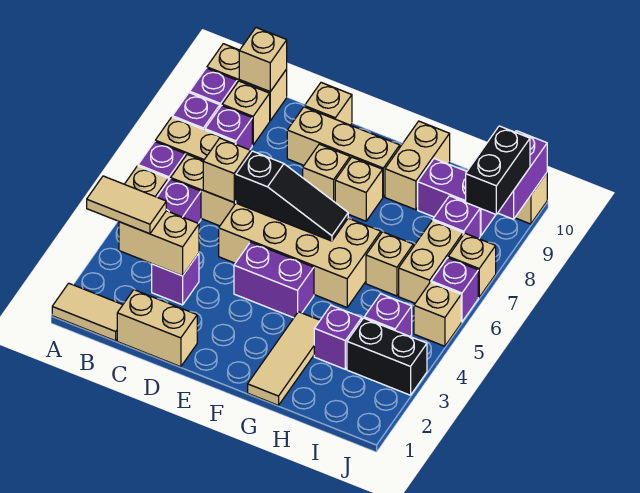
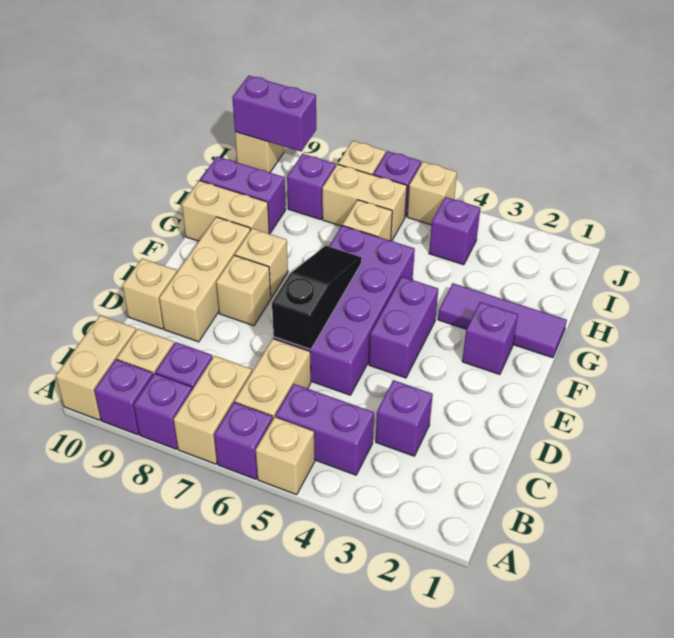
tan tile A1:B1 level 1 -> none
tan tile A3:B3 level 3 -> none
tan brick B3:C3 level 2 -> none
tan brick B10 level 2 -> none
tan brick C1:D1 level 1 -> none
tan brick C6 level 2 -> none
tan brick D5:G6 level 1 -> purple brick D5:G6 level 1
tan tile G1:G3 level 1 -> purple tile G1:G3 level 1
purple brick H3 level 1 -> purple brick F2 level 1
purple brick H9:I9 level 1 -> purple brick H9:H10 level 1
black brick I3:J3 level 1 -> none
black brick J8:J9 level 3 -> none

